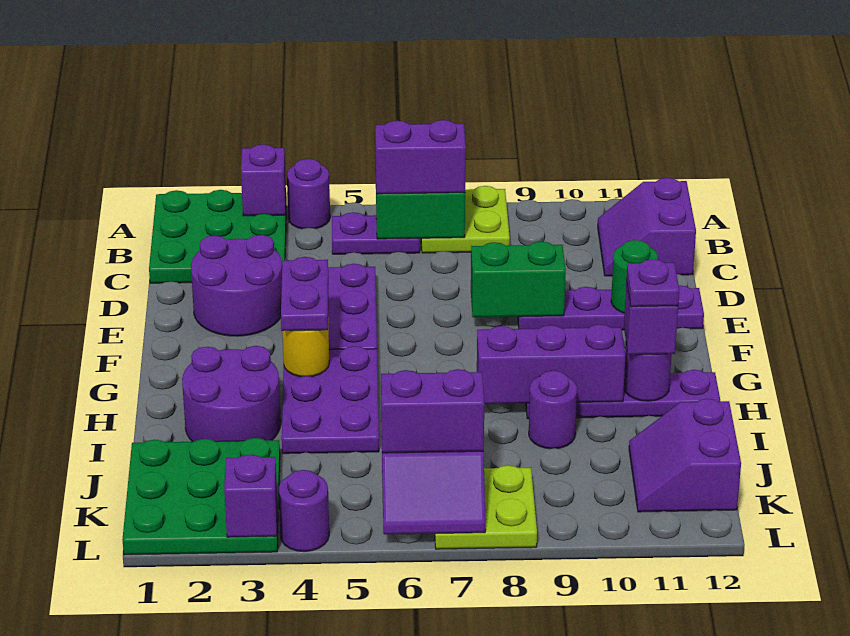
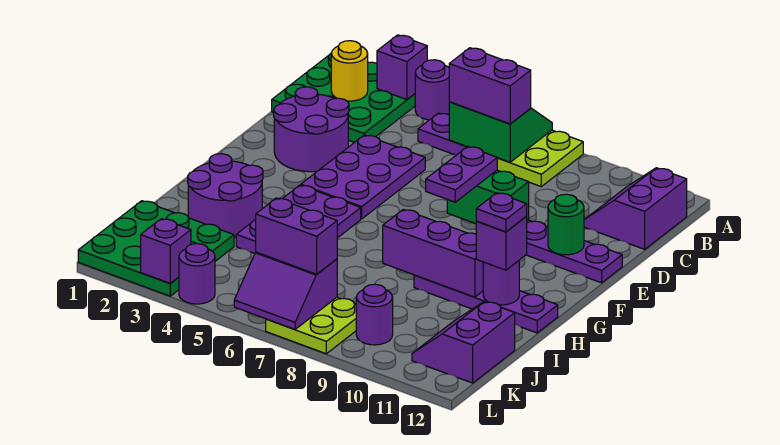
purple plate F4:G4 level 3 -> purple plate E8:F8 level 3
yellow round brick G4 level 2 -> yellow round brick B2 level 2
purple round brick I9 level 1 -> purple round brick K9 level 1

